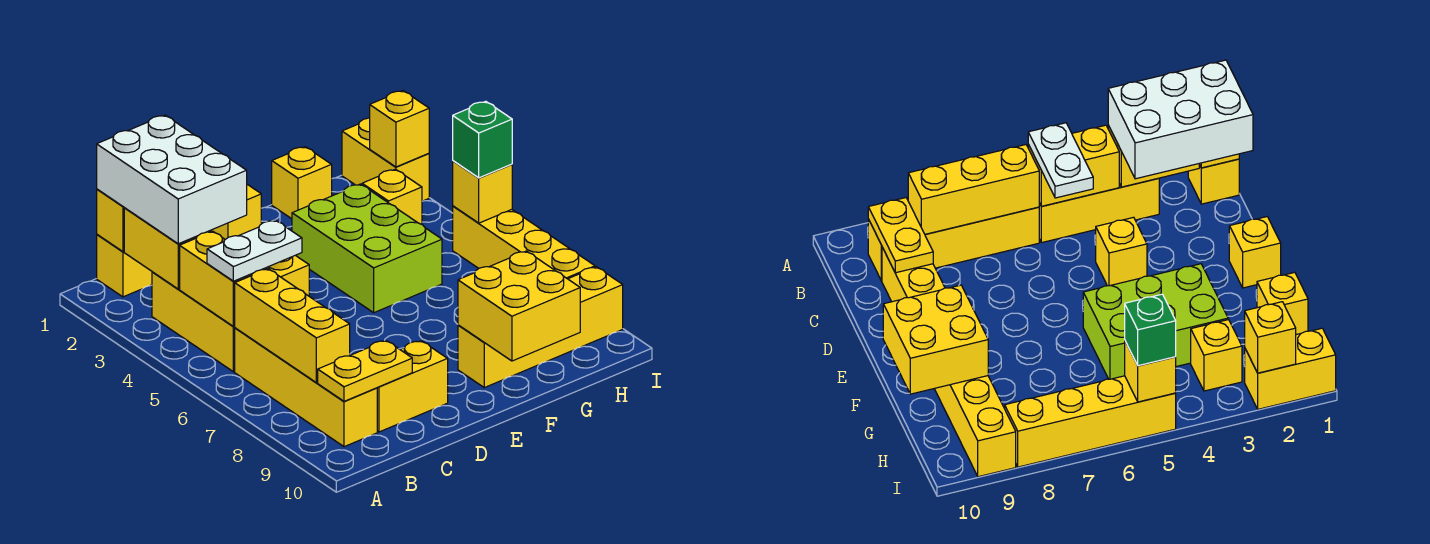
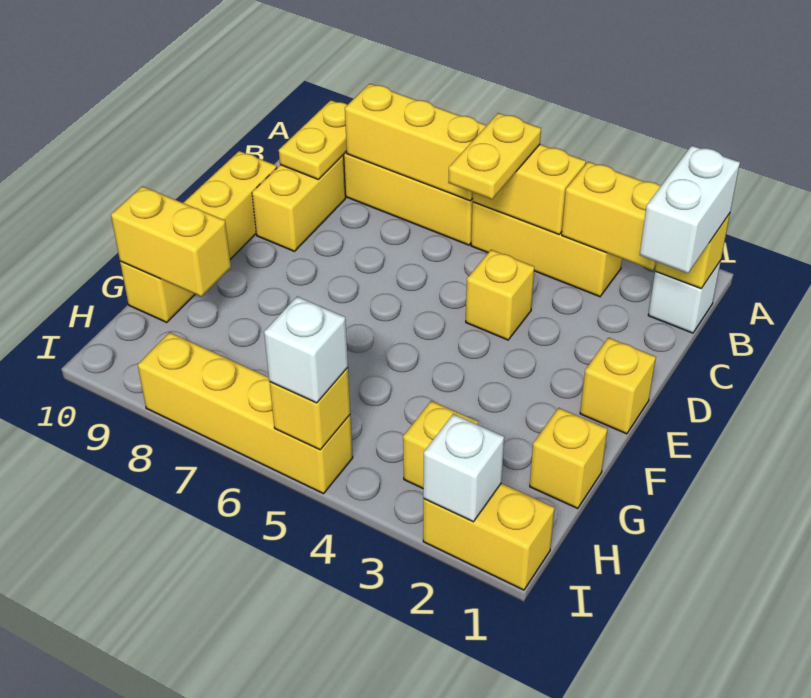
yellow brick B1 level 1 -> white brick B1 level 1
white brick B1:C3 level 3 -> white brick B1:C1 level 3
white plate B5:C5 level 3 -> yellow plate B5:C5 level 3
lime brick F3:G5 level 1 -> none
yellow brick F9:I9 level 1 -> yellow brick D10:G10 level 1
yellow brick F9:G10 level 2 -> yellow brick G9:G10 level 2
yellow brick I2 level 2 -> white brick I2 level 2
green brick I5 level 3 -> white brick I5 level 3

